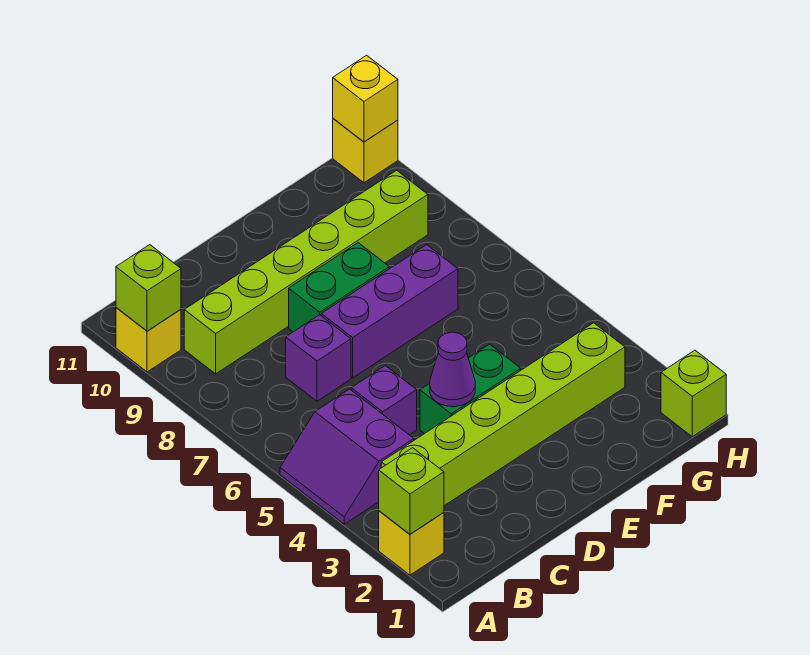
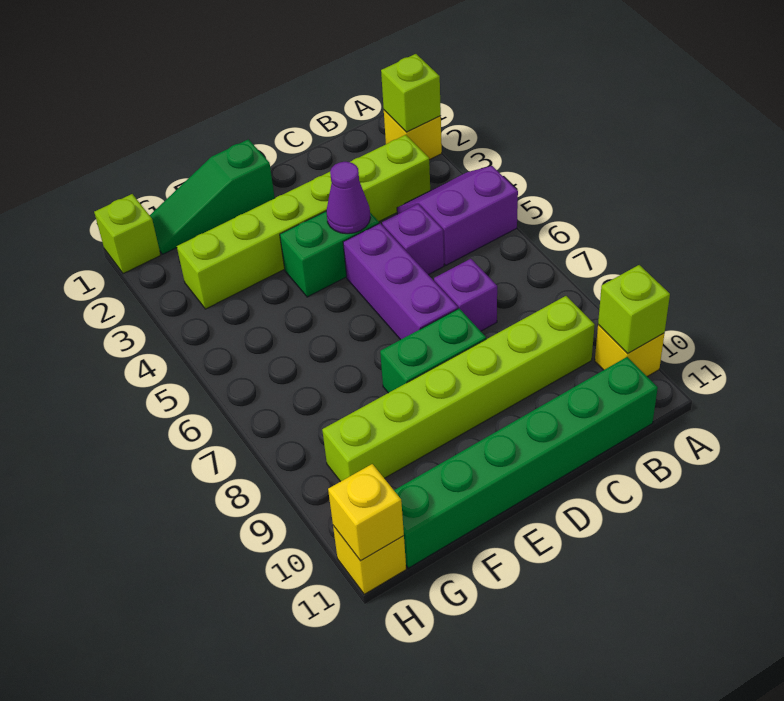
purple slope A4:B5 level 1 top B -> purple slope A4:B5 level 1 top 5
none -> green brick B11:G11 level 1
purple brick D7:F7 level 1 -> purple brick D5:D7 level 1
none -> green slope E1:G1 level 1 top E

